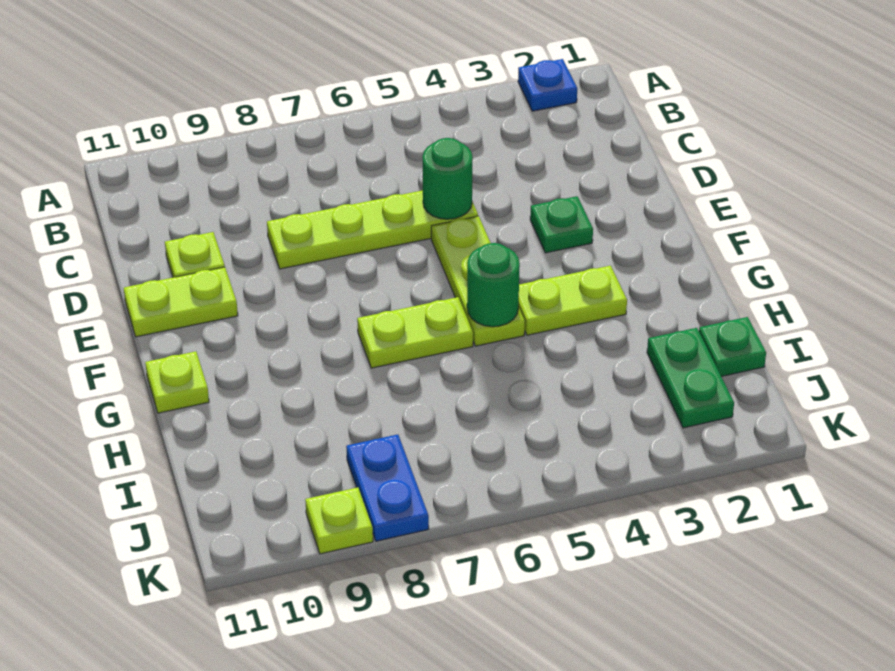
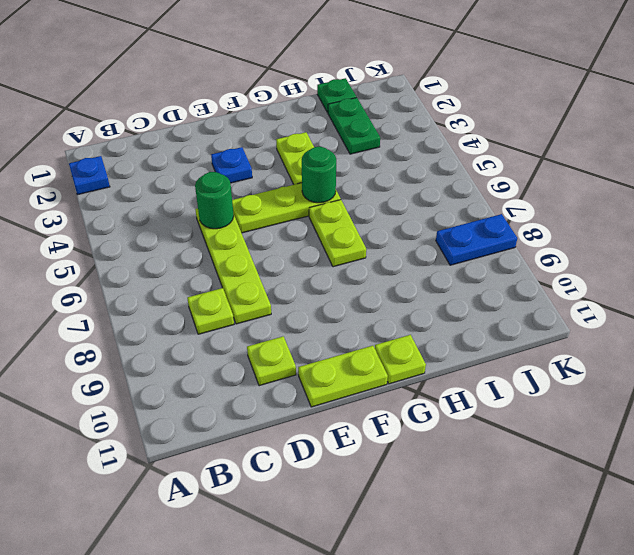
green plate E3 level 1 -> blue plate E3 level 1
lime plate E10:E11 level 1 -> lime plate E11:F11 level 1
green plate I2:J2 level 1 -> green plate I2:I3 level 1
lime plate K9 level 1 -> lime plate C8 level 1

